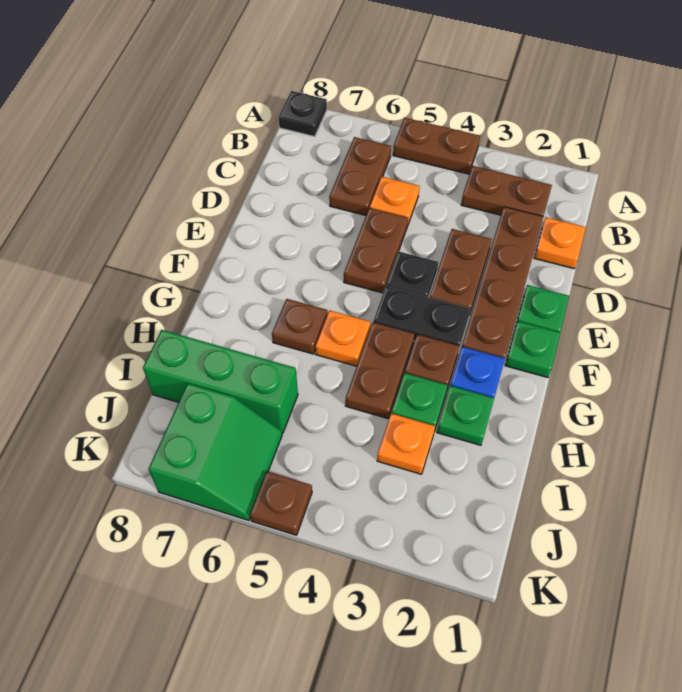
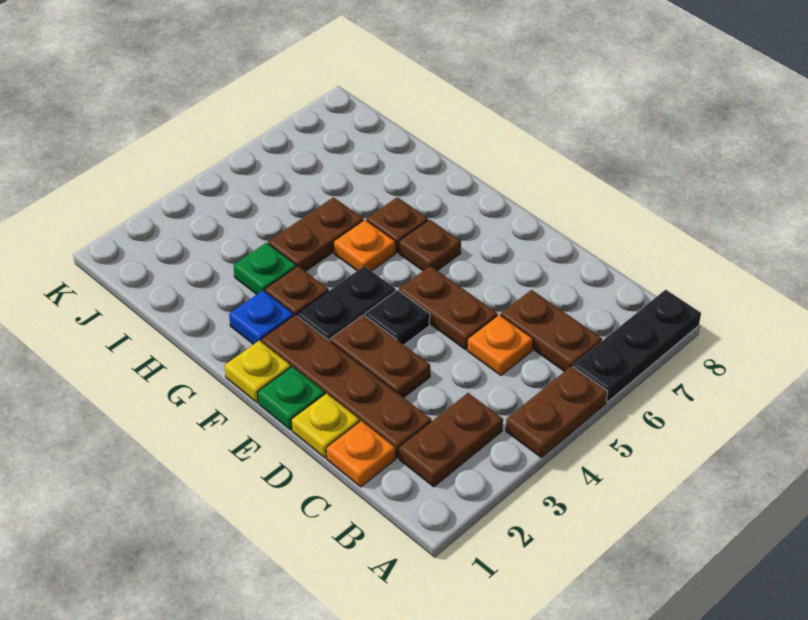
black plate A8 level 1 -> black plate A6:A8 level 1
none -> yellow plate D1 level 1
green plate F1 level 1 -> yellow plate F1 level 1
brown plate G4:H4 level 1 -> brown plate H4:H5 level 1
green plate H2 level 1 -> none
orange plate I3 level 1 -> none
green brick I6:I8 level 1 -> none
green slope J6:K7 level 1 top 7 -> none
brown plate K5 level 1 -> brown plate F6 level 1

